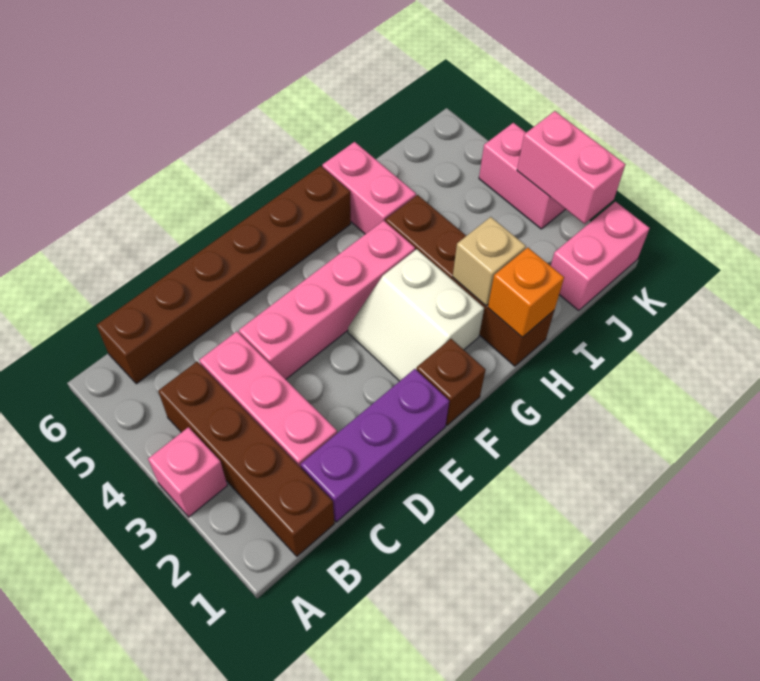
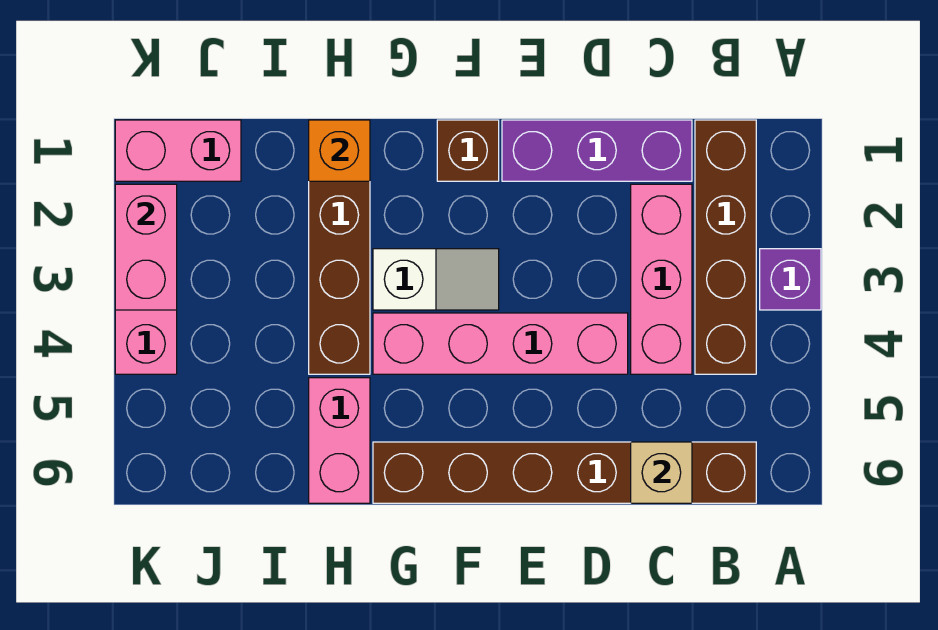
pink brick A3 level 1 -> purple brick A3 level 1
white slope F2:G3 level 1 top G -> white slope F3:G3 level 1 top G
tan brick H2 level 2 -> tan brick C6 level 2

